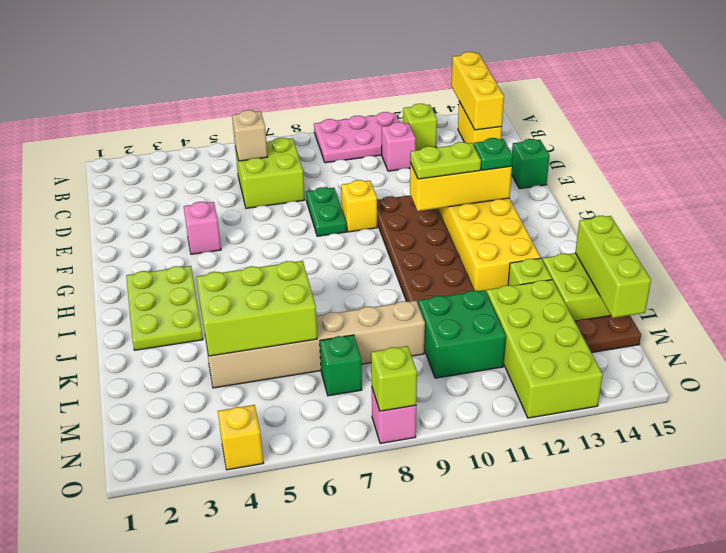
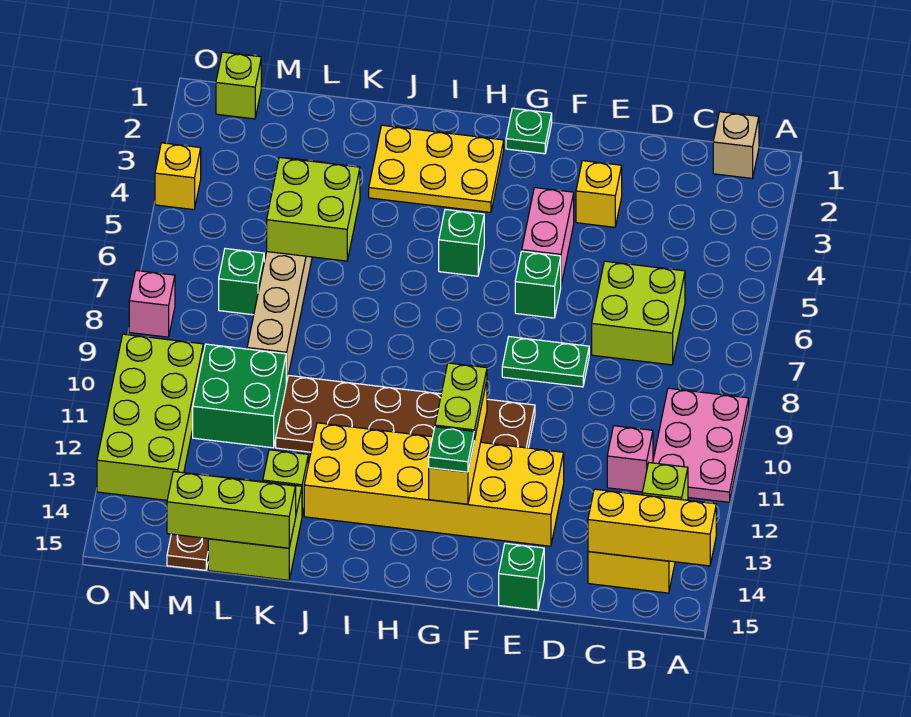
tan brick C6 level 2 -> tan brick B1 level 1
pink brick F4 level 1 -> pink brick F4:F5 level 1
none -> green brick F6 level 1
yellow brick F9 level 1 -> yellow brick E3 level 1
none -> green plate G1 level 1
lime plate H2:J3 level 1 -> yellow plate H2:J3 level 1
none -> green brick H5 level 1
lime brick K4:L6 level 2 -> lime brick K5:L6 level 2
lime brick L12:O13 level 1 -> lime brick N10:O13 level 1
lime brick O8 level 2 -> lime brick N1 level 1

